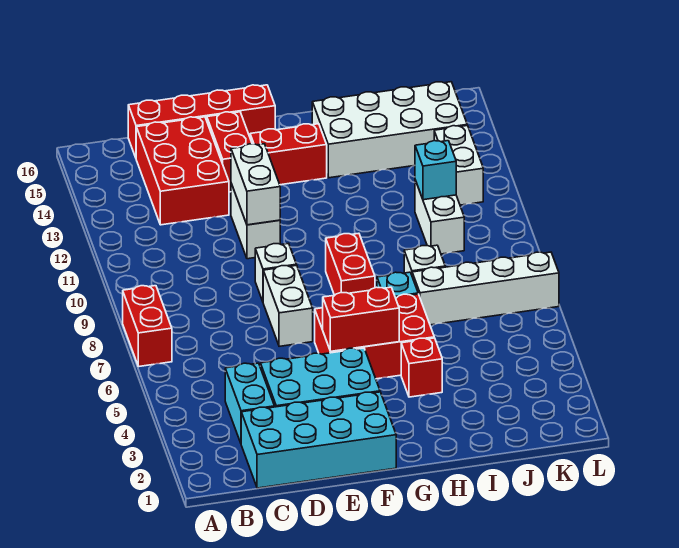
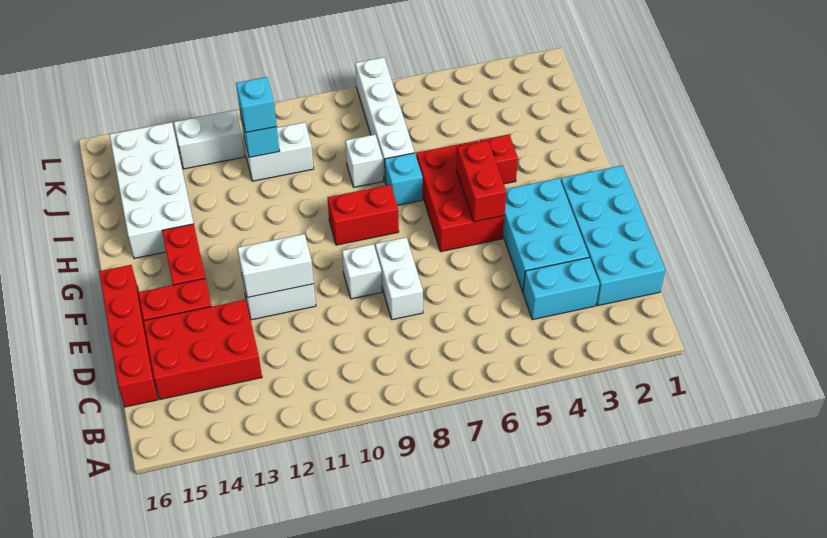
red brick A7:A8 level 1 -> none
white brick E7:E8 level 1 -> white brick D8:E8 level 1
none -> cyan brick J11 level 3

